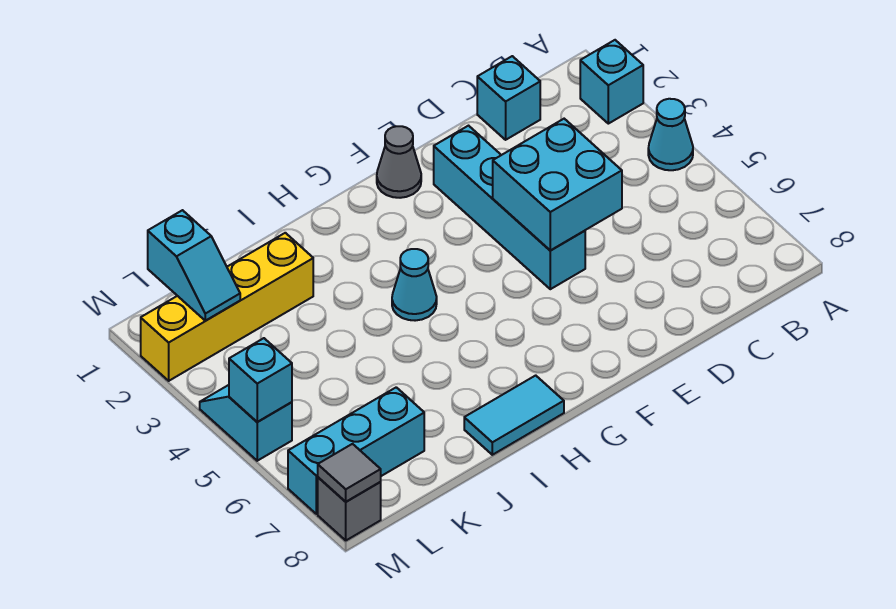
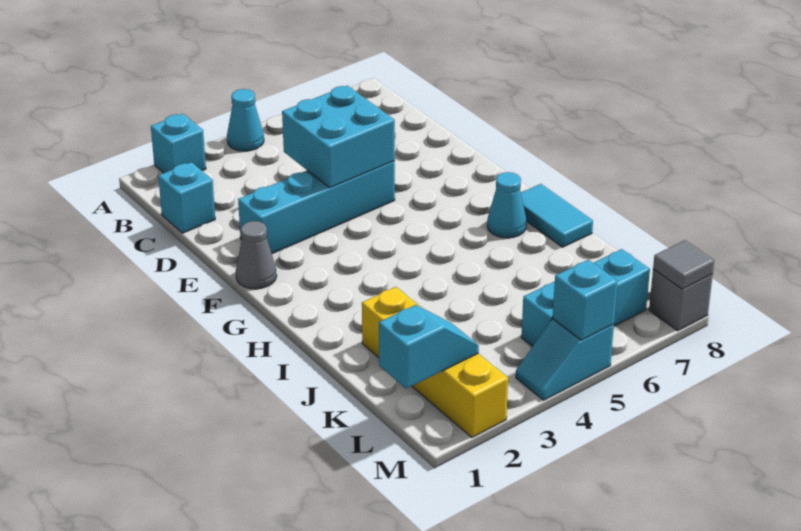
cyan cone H4 level 1 -> cyan cone H7 level 1
cyan brick K7:M7 level 1 -> cyan brick L5:L7 level 1

